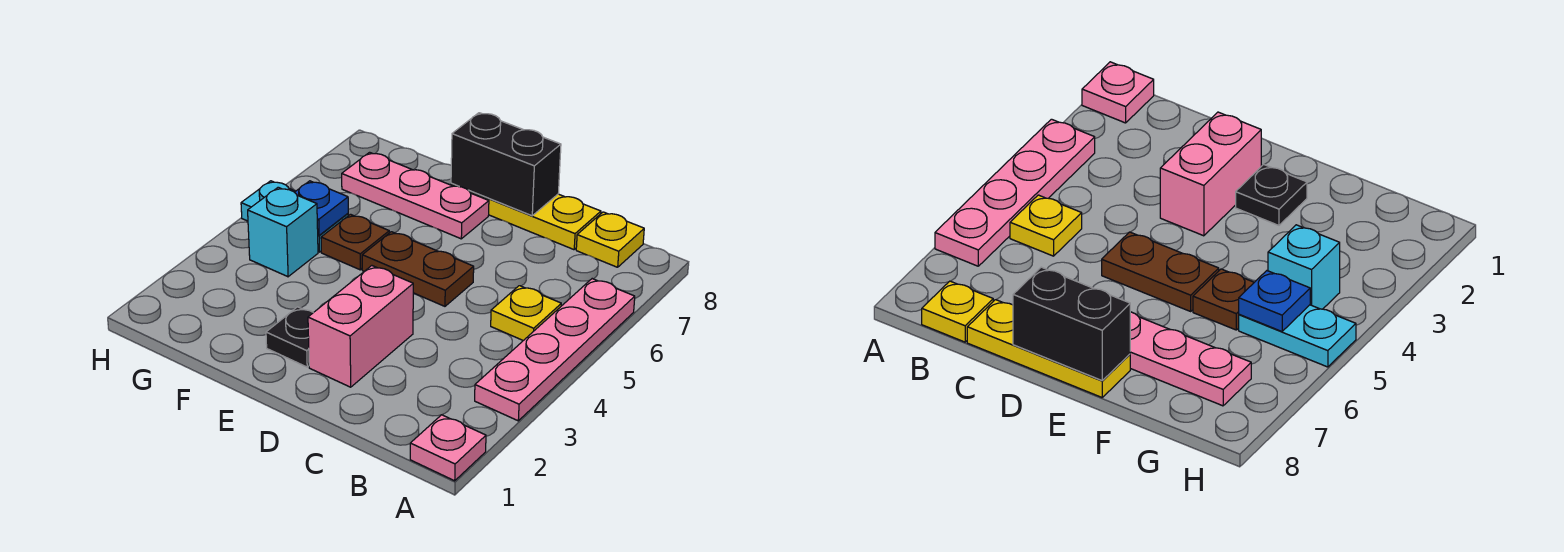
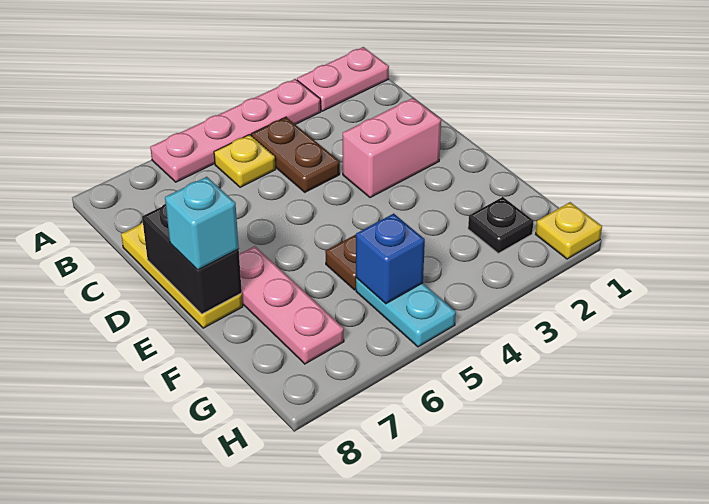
pink plate A1 level 1 -> pink plate A1:A2 level 1
yellow plate B8 level 1 -> yellow plate H1 level 1
brown plate D5:E5 level 1 -> brown plate B4:C4 level 1
black plate E2 level 1 -> black plate G2 level 1
cyan brick G4 level 1 -> cyan brick E8 level 3
blue plate G5 level 2 -> blue brick G5 level 2

